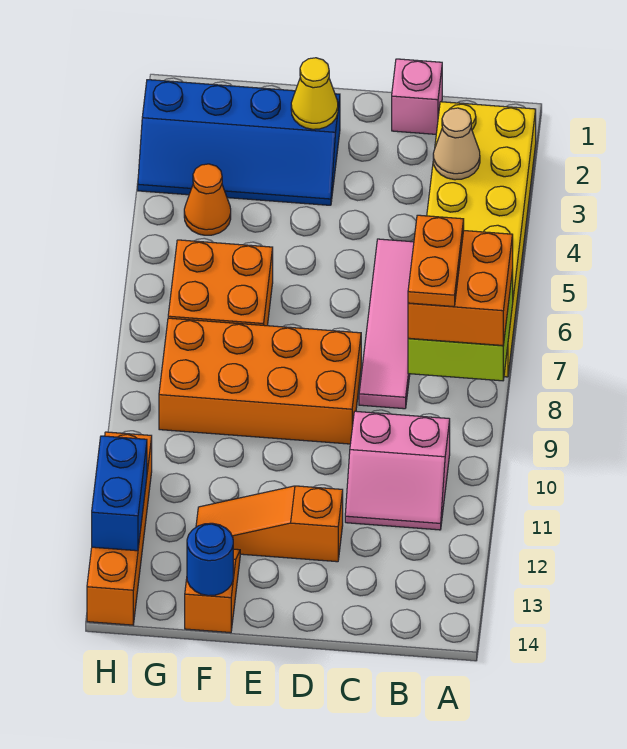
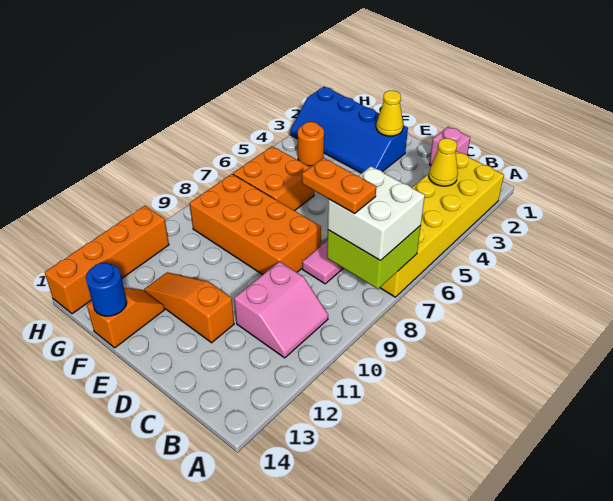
orange brick A7:B8 level 3 -> white brick A7:B8 level 3
tan cone B3 level 2 -> yellow cone B3 level 2
orange plate B7:B8 level 4 -> orange plate B8:C8 level 4
pink slope B10:C11 level 1 top 10 -> pink slope B10:C11 level 1 top C
orange cone G4 level 1 -> orange round brick G4 level 1
blue brick H12:H13 level 2 -> none

